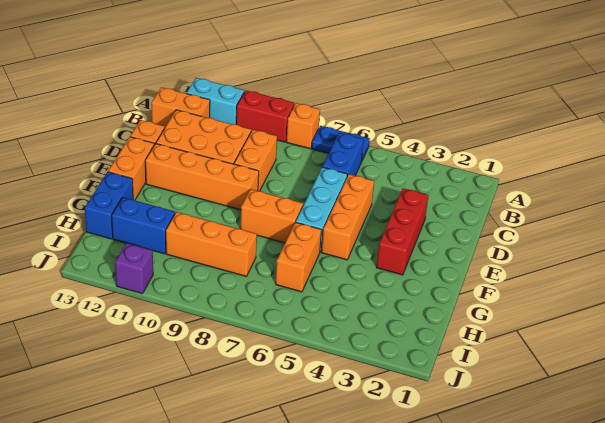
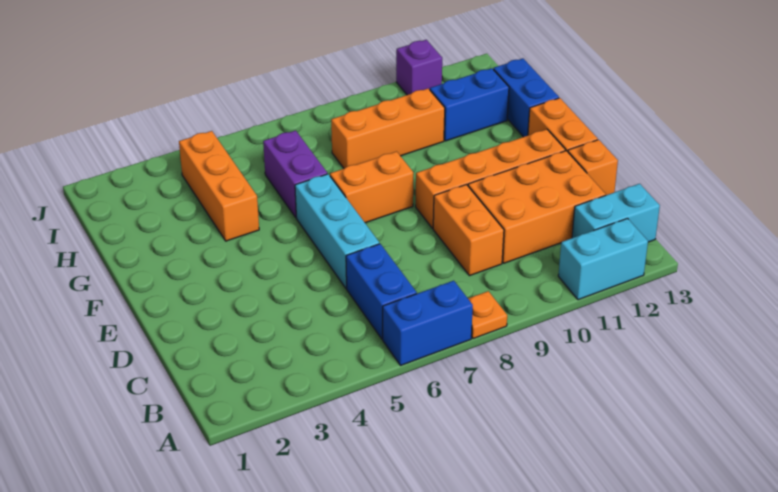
blue plate A6:A7 level 1 -> blue brick A6:A7 level 1
orange brick A8 level 1 -> orange plate A8 level 1
red brick A9:A10 level 1 -> none
orange brick B12:B13 level 1 -> cyan brick B12:B13 level 1
red brick D3:F3 level 1 -> none
orange brick D5:F5 level 1 -> orange brick G4:I4 level 1
orange brick G6:H6 level 1 -> purple brick G6:H6 level 1

